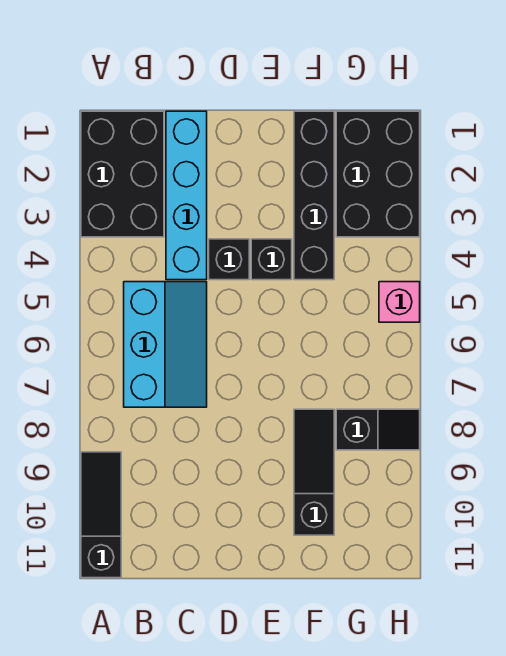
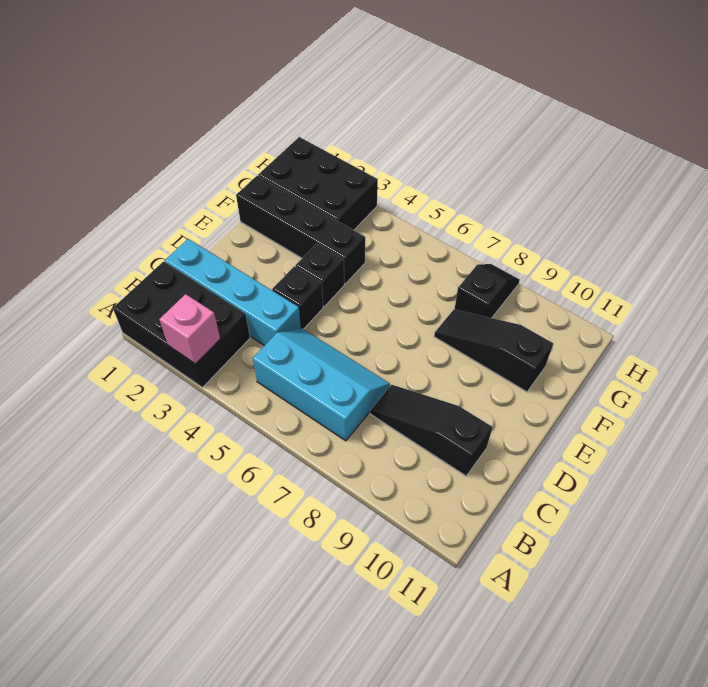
black slope A9:A11 level 1 top 11 -> black slope C8:C10 level 1 top 10
pink brick H5 level 1 -> pink brick A3 level 2

